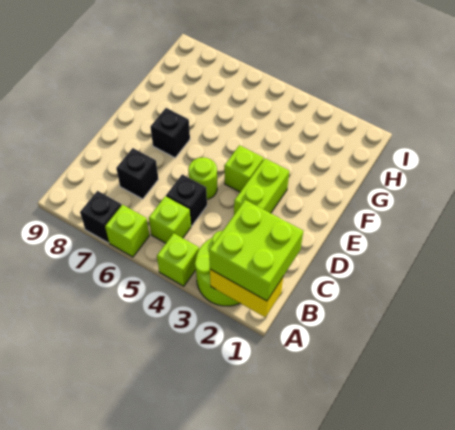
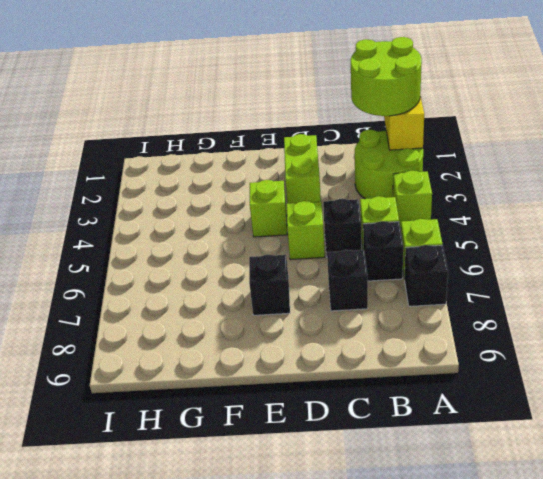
lime brick A1:B2 level 3 -> lime round brick A1:B2 level 3
none -> black brick B6 level 1
lime brick D3:E3 level 1 -> lime brick D2:D3 level 1
lime round brick D5 level 1 -> lime brick D5 level 1

